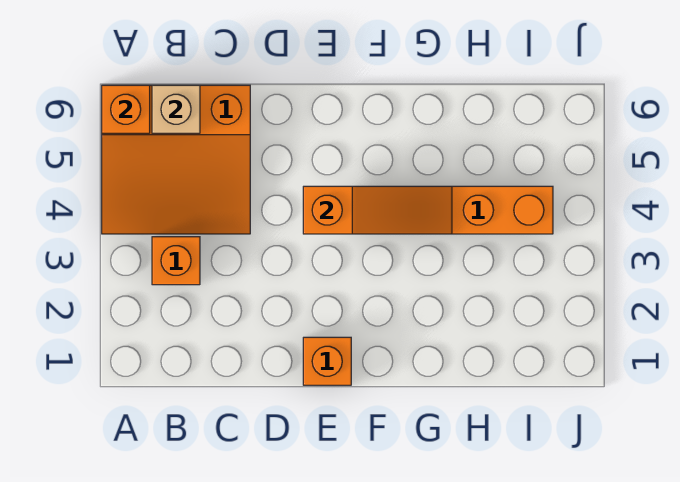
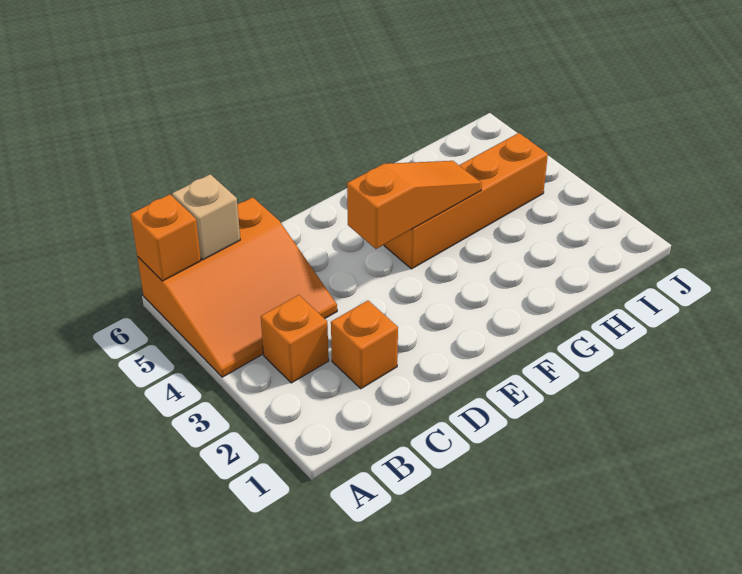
orange brick E1 level 1 -> orange brick C2 level 1

